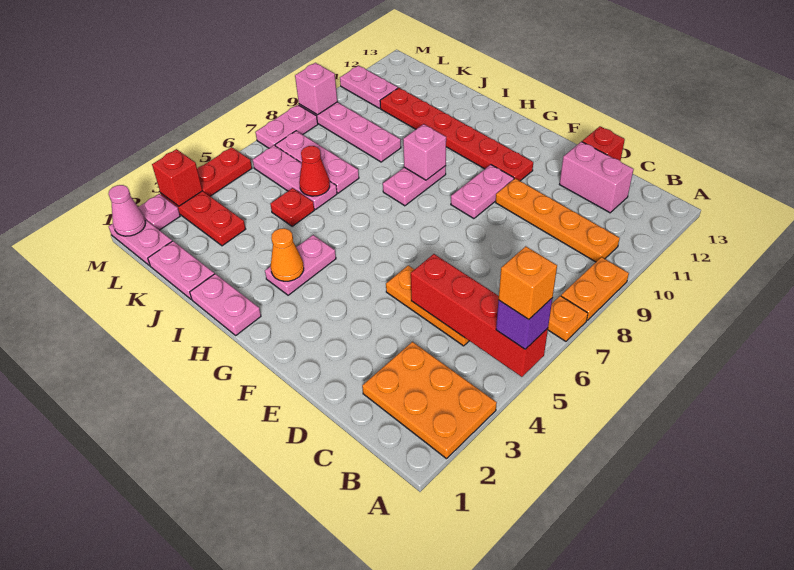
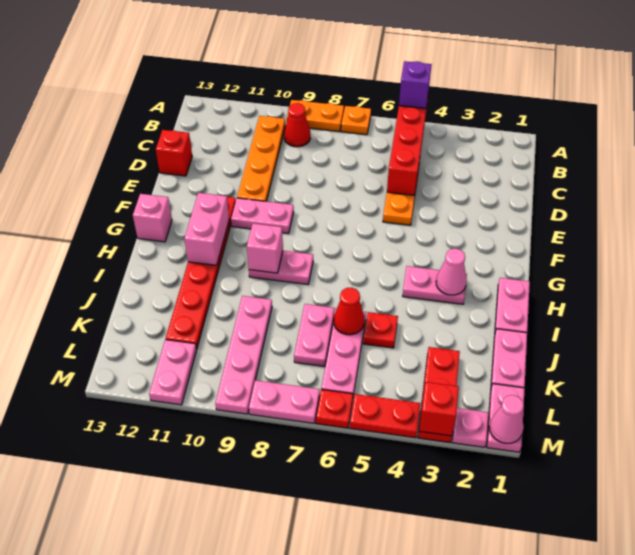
orange plate A2:C3 level 1 -> none
orange brick A5 level 4 -> none
none -> red cone B9 level 1
pink brick C12:D12 level 1 -> pink brick G11:H11 level 2
orange cone H3 level 2 -> pink cone H3 level 2
pink plate J7:L7 level 1 -> pink plate J7:K7 level 1
none -> red plate M6 level 1
pink brick M9 level 2 -> pink brick G13 level 1

